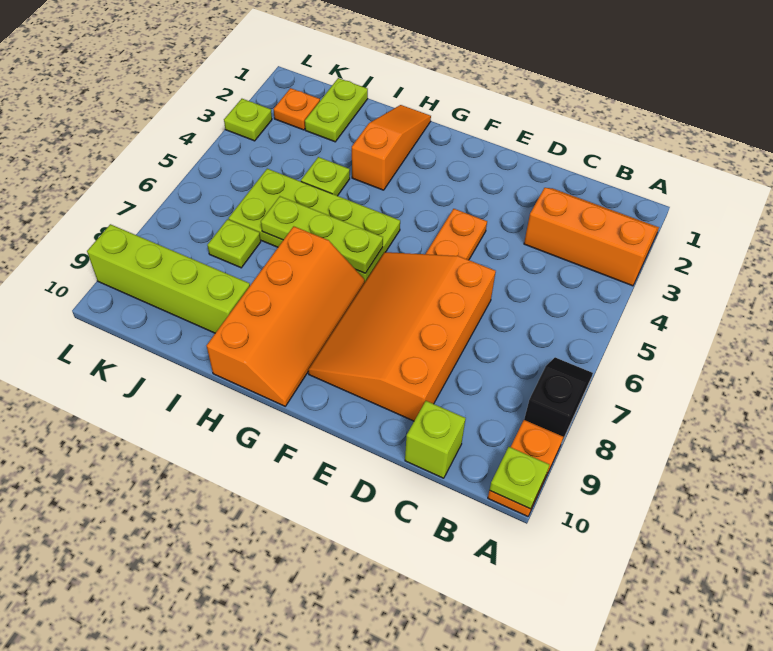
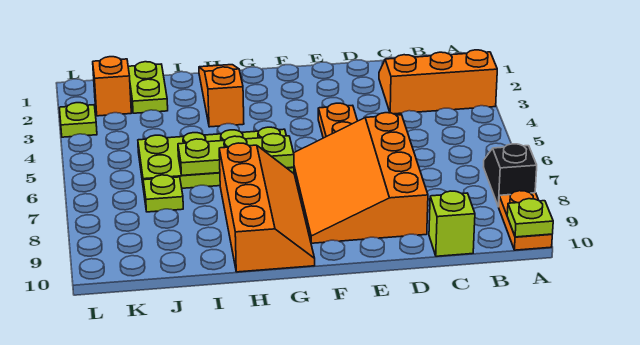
lime plate I4 level 1 -> none
lime brick I9:L9 level 1 -> none
orange plate K2 level 1 -> orange brick K2 level 1

